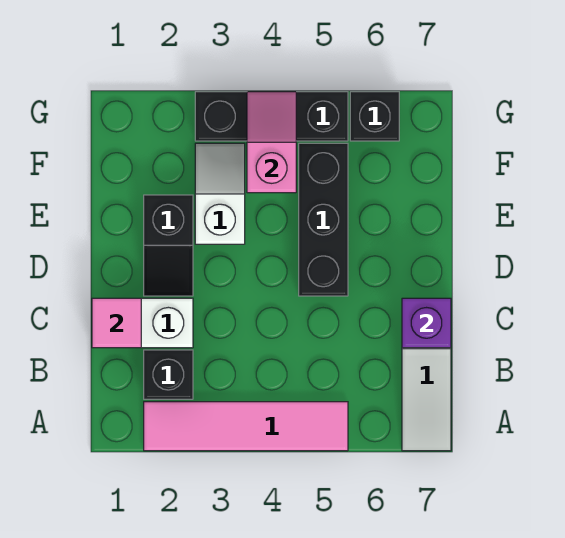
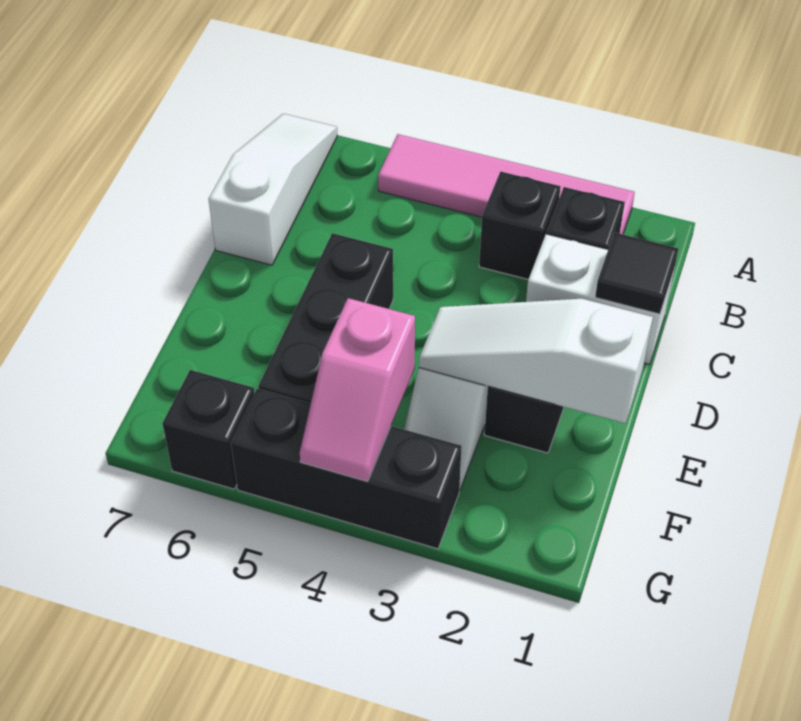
none -> black brick B3 level 1
pink tile C1 level 2 -> black tile C1 level 2
purple brick C7 level 2 -> none
none -> white slope E1:E3 level 2 top 1

